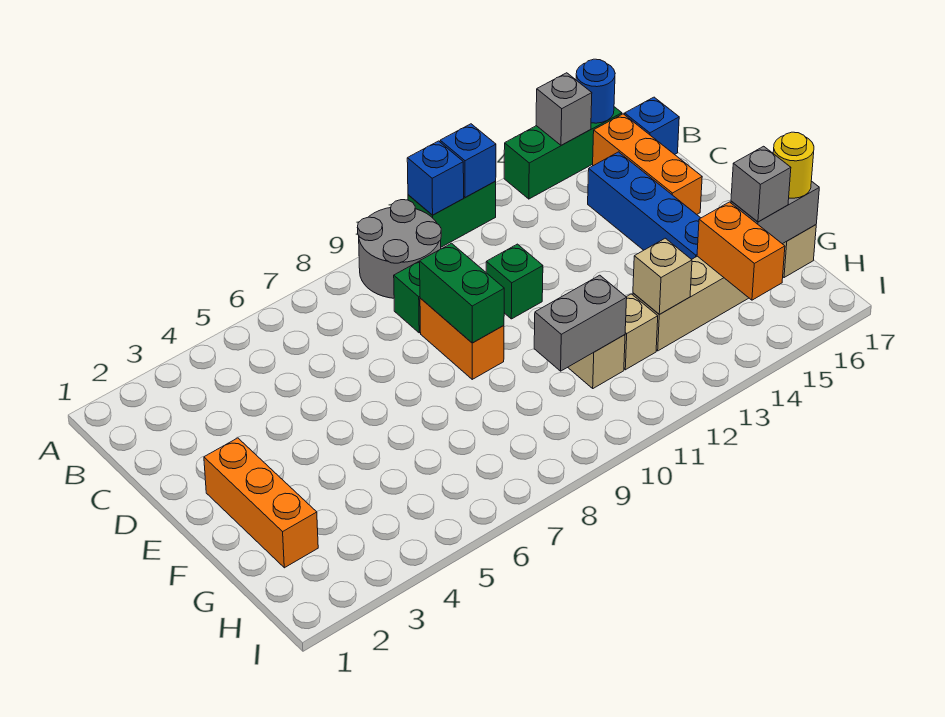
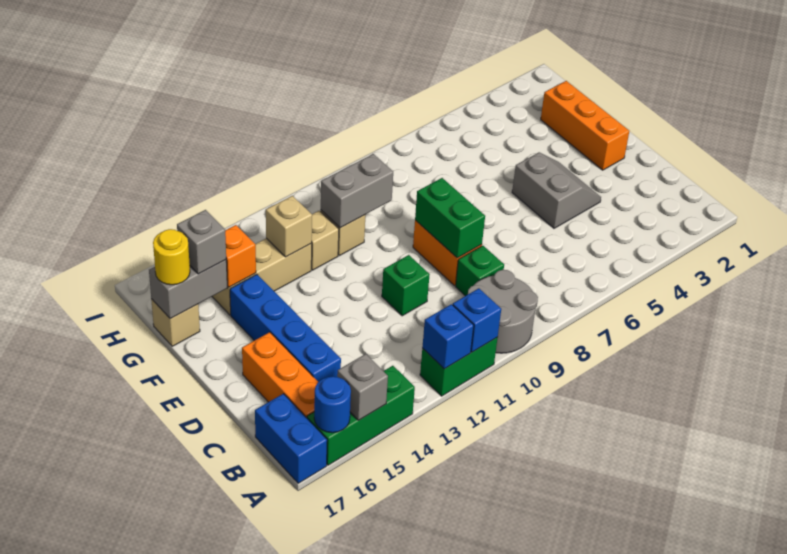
blue brick B17 level 1 -> blue brick A17:B17 level 1
none -> grey slope D4:E5 level 1 top 5
orange brick G15:H15 level 2 -> orange brick G15 level 2

